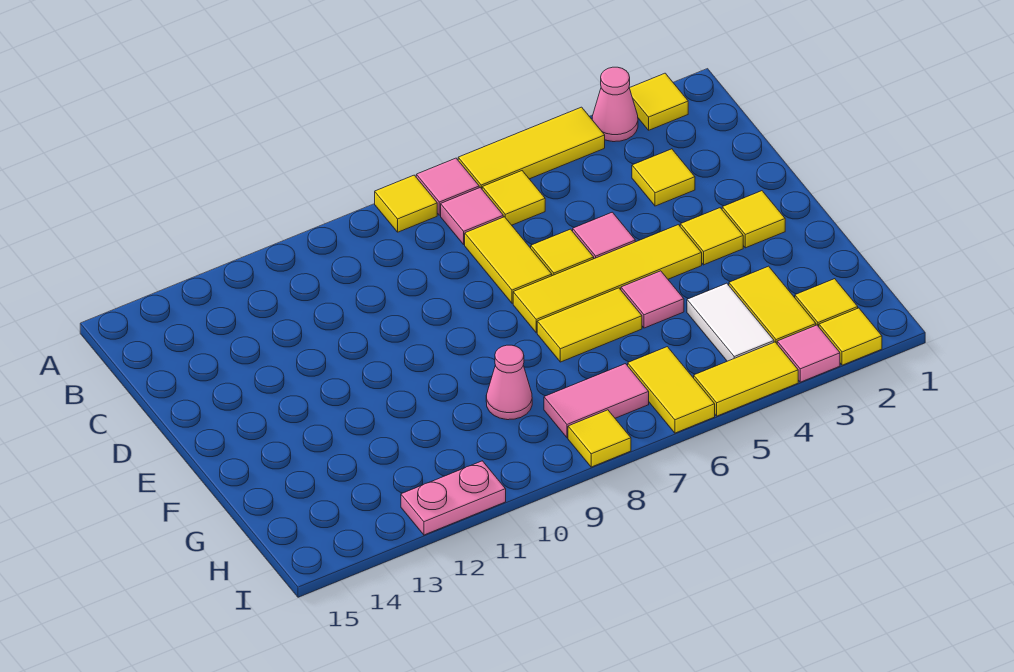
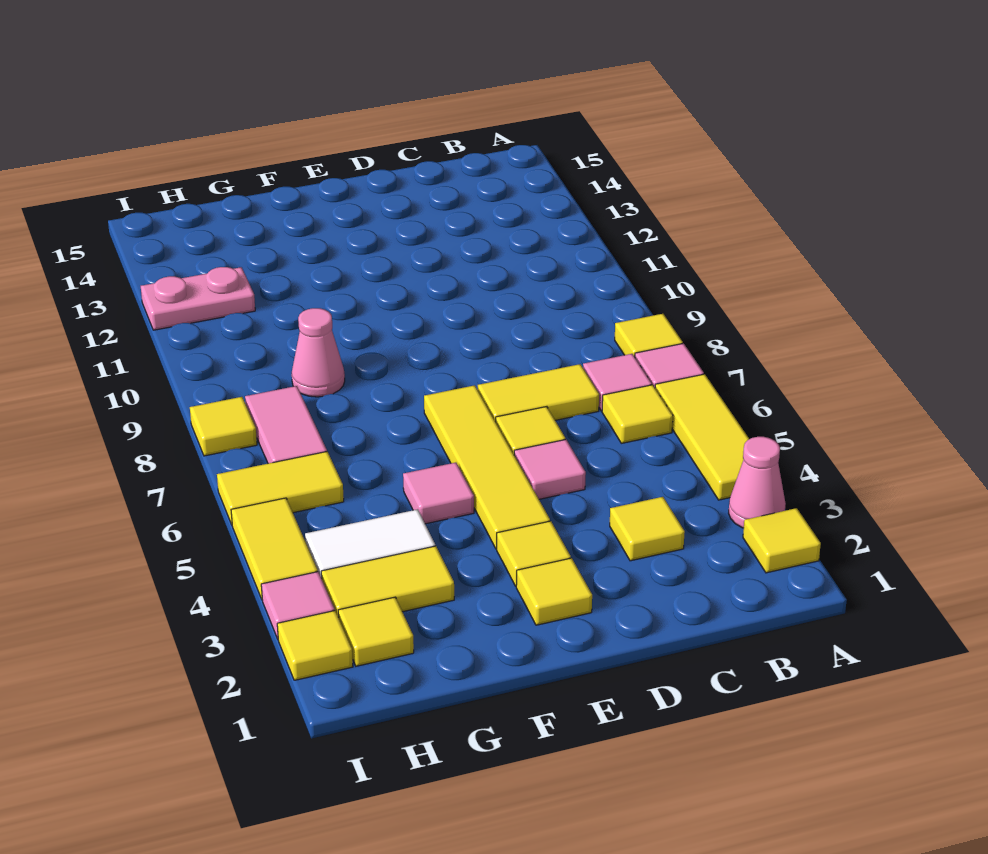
yellow tile F6:F7 level 1 -> none
pink plate I11:I12 level 1 -> pink plate H12:I12 level 1

